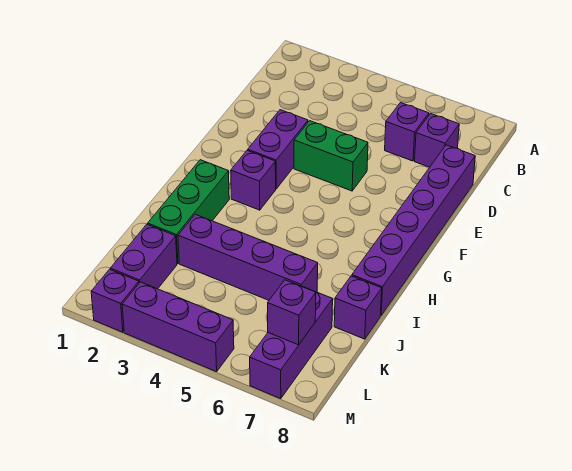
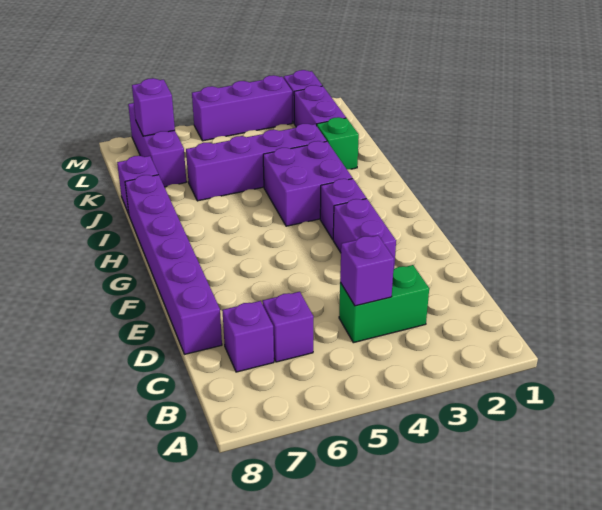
none -> purple brick C4 level 2
green brick E4:E5 level 1 -> green brick C3:C4 level 1
green brick H2:J2 level 1 -> green brick J2 level 1
none -> purple brick H3:I4 level 1

